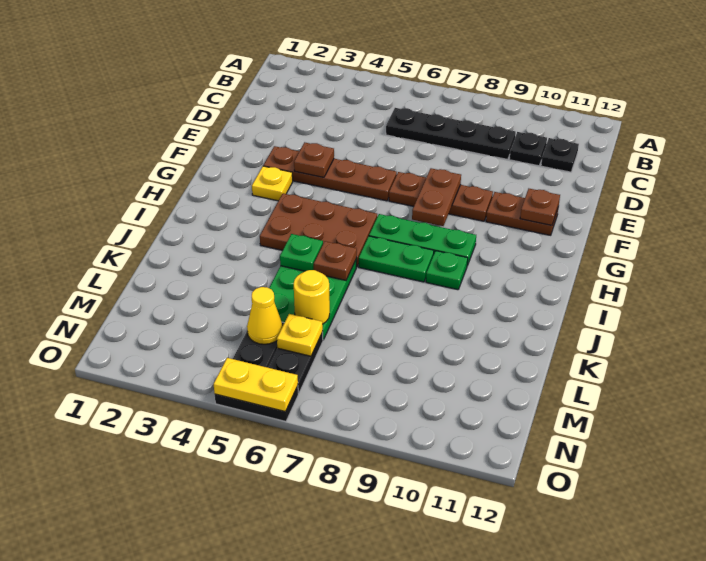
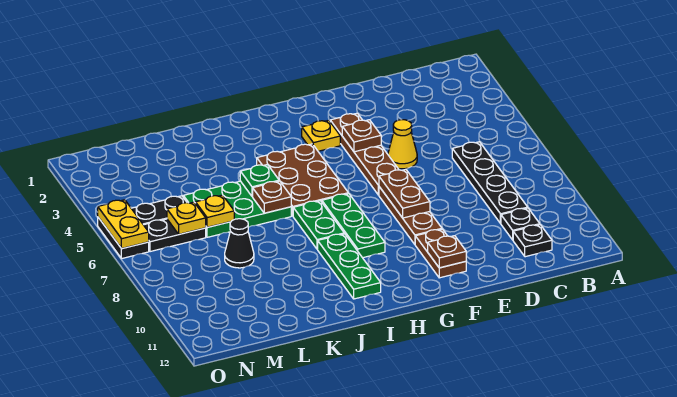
brown plate F8:G8 level 2 -> brown plate F7:F8 level 2
green plate I9 level 1 -> green plate I9:I11 level 1
yellow round brick L6 level 2 -> yellow plate L6 level 2
none -> black cone L8 level 1
yellow cone M5 level 2 -> yellow cone E5 level 1

